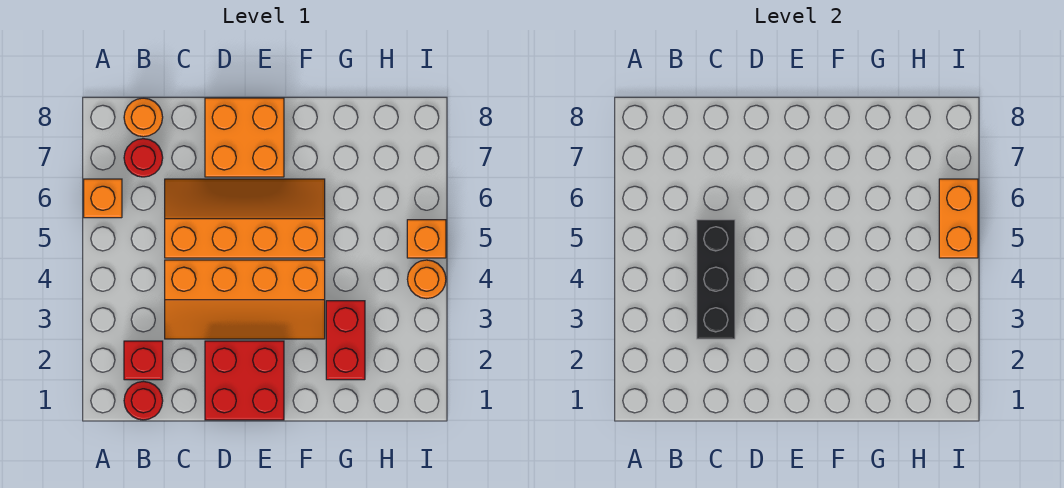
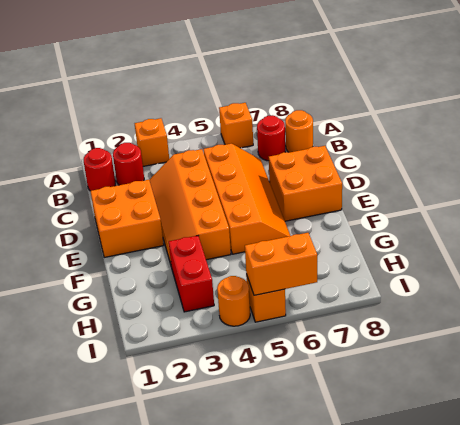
none -> orange brick A3 level 1
red brick B2 level 1 -> red round brick B2 level 1
black brick C3:C5 level 2 -> none
red brick D1:E2 level 1 -> orange brick D1:E2 level 1
red brick G2:G3 level 1 -> red brick G3:H3 level 1

